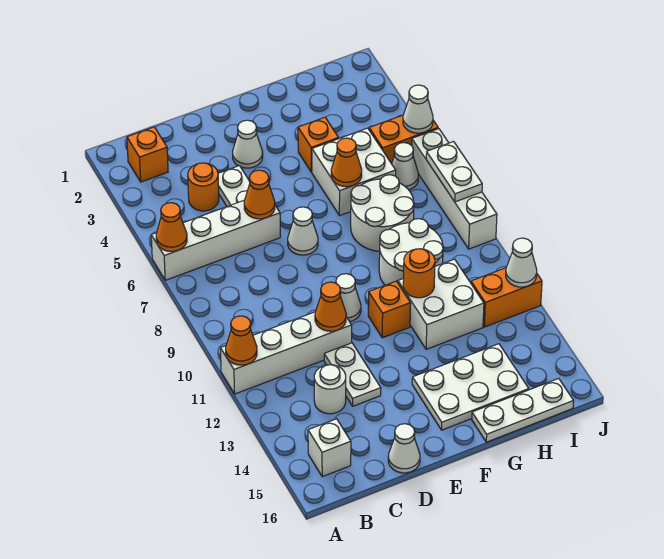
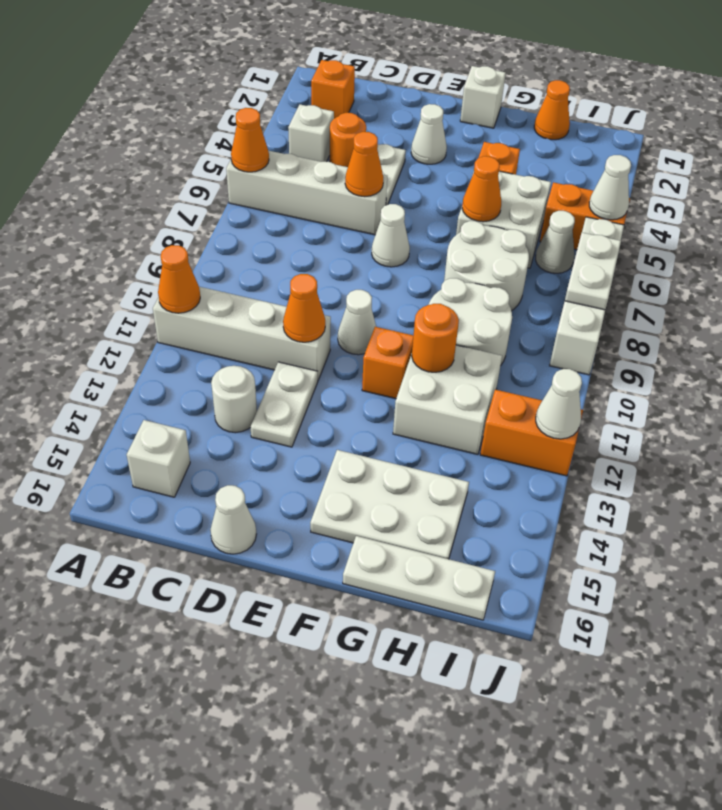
none -> white brick B4 level 1
none -> white brick F1 level 1
none -> orange cone H1 level 1

